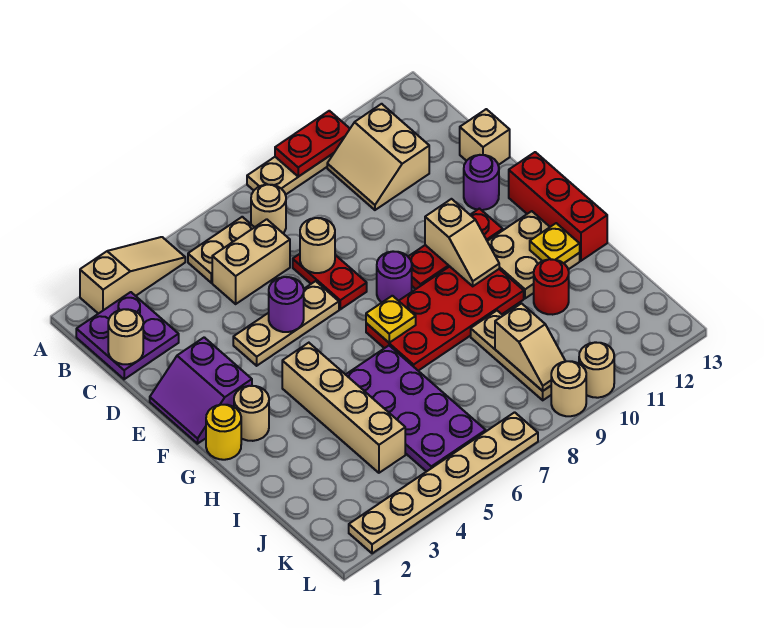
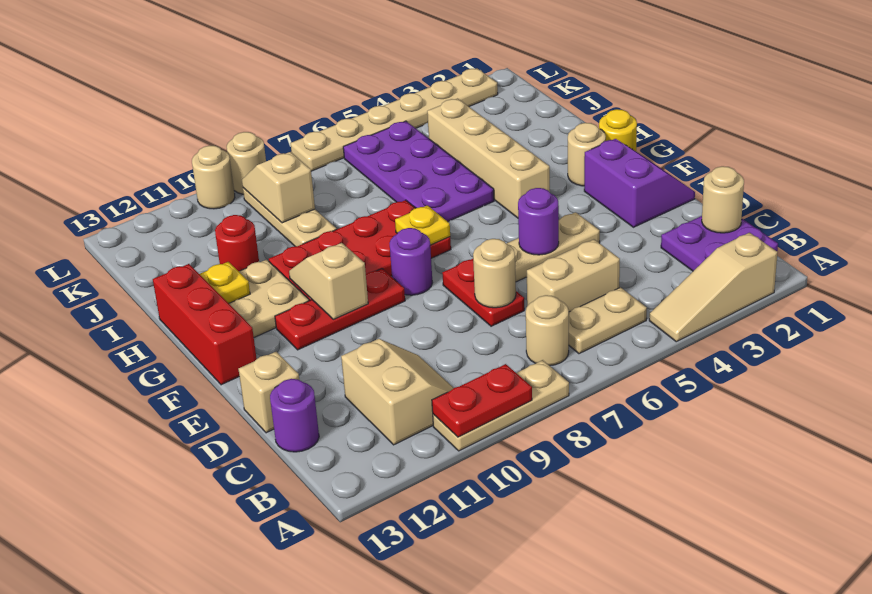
purple round brick E12 level 1 -> purple round brick C13 level 1

